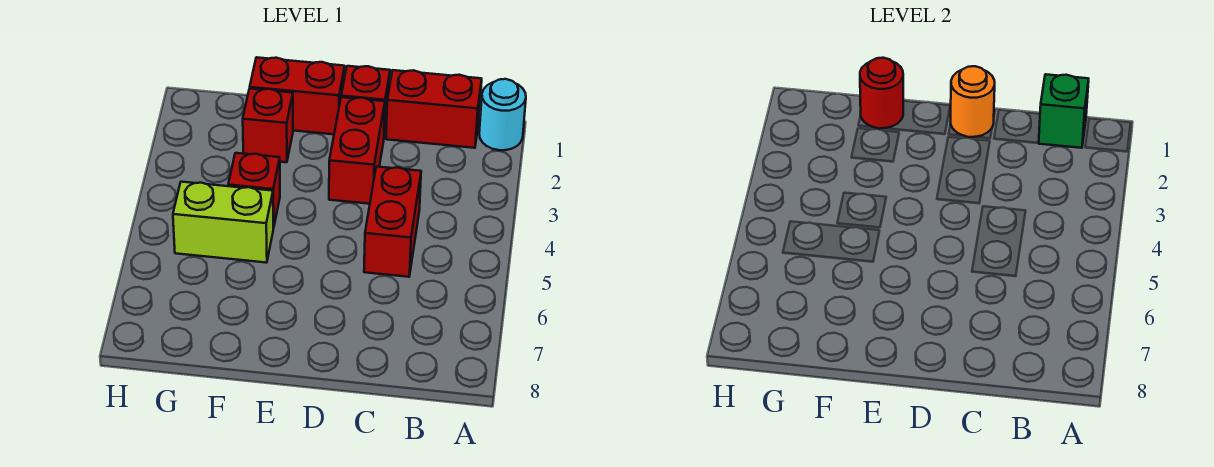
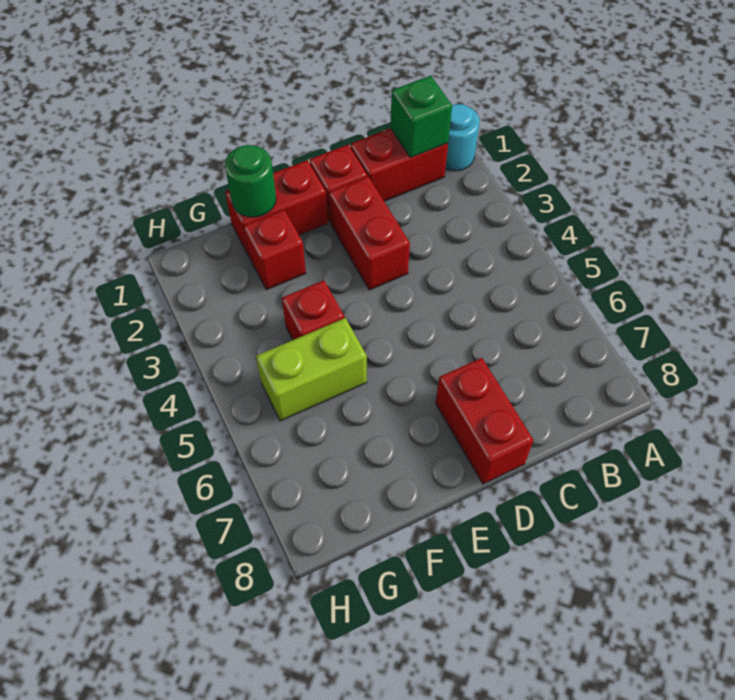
red brick C4:C5 level 1 -> red brick D7:D8 level 1
orange round brick D1 level 2 -> none
red round brick F1 level 2 -> green round brick F1 level 2

